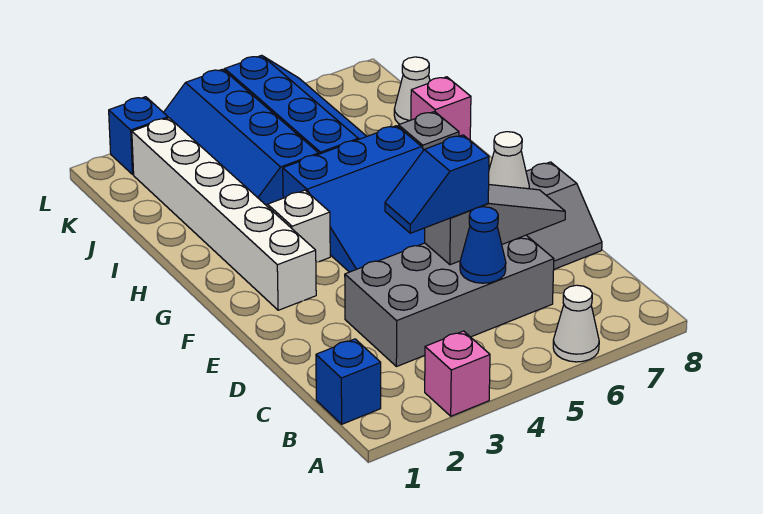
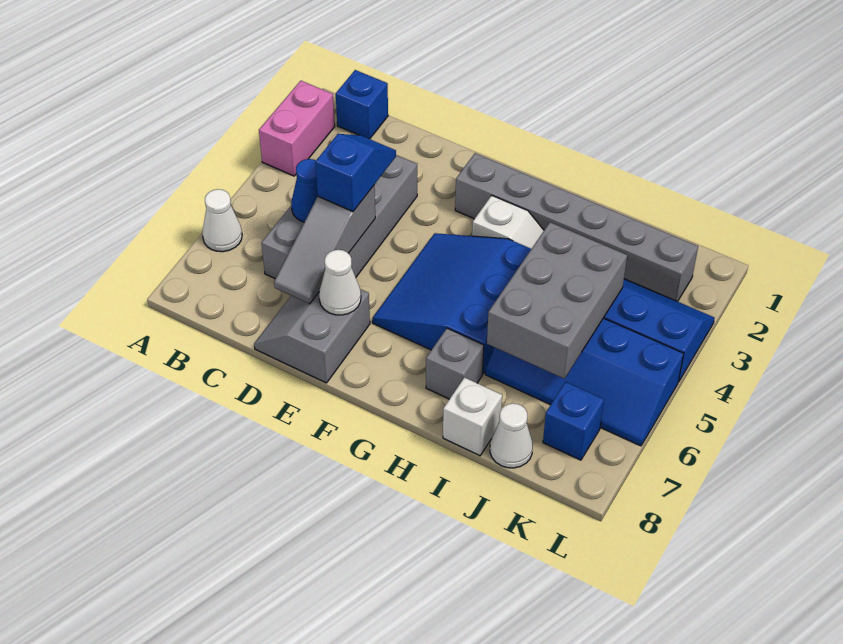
pink brick A3 level 1 -> pink brick A2:A3 level 1
white brick F2:K2 level 1 -> grey brick F2:K2 level 1
none -> grey brick I4:J6 level 2
pink brick I8 level 1 -> white brick I8 level 1
blue brick L2 level 1 -> blue brick K7 level 1

